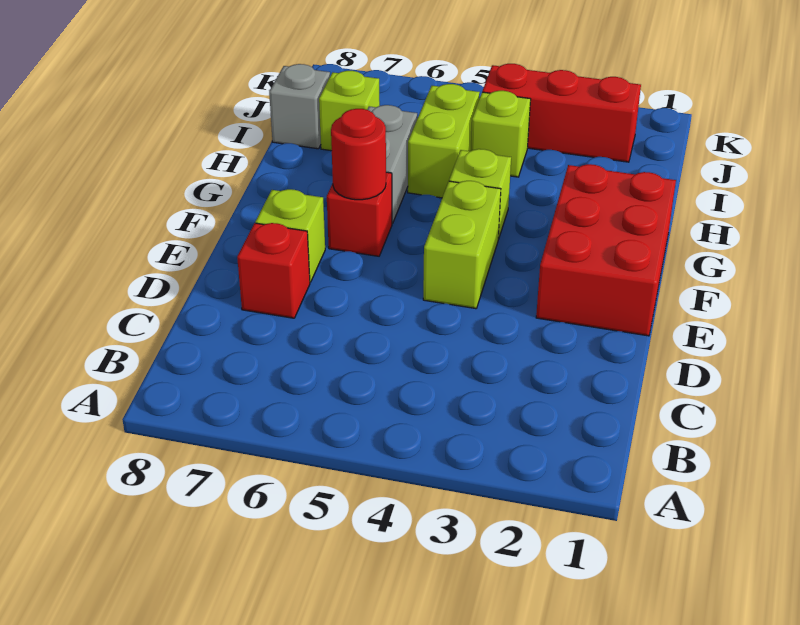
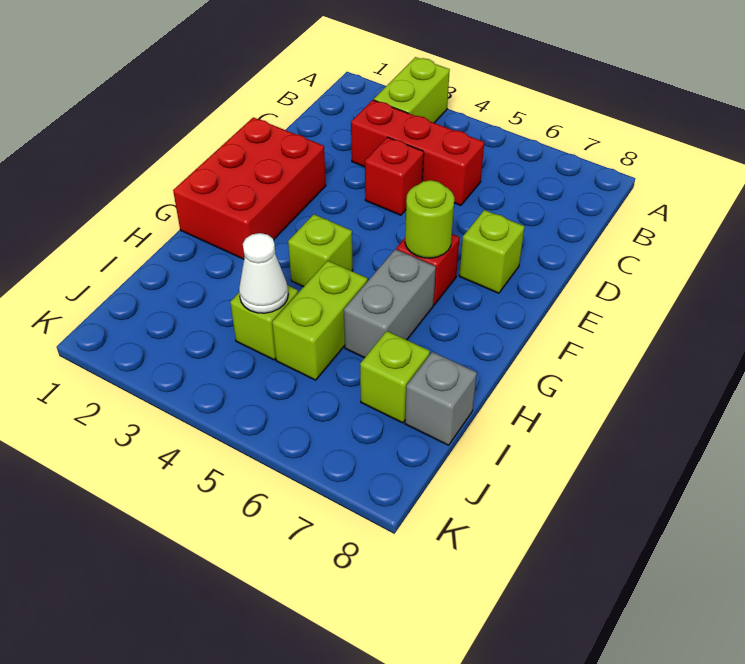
red brick D7 level 1 -> red brick D4 level 1
lime brick E4:F4 level 1 -> lime brick A3:B3 level 1
red round brick F6 level 2 -> lime round brick F6 level 2
none -> white cone I4 level 2
red brick J2:J4 level 1 -> red brick C3:C5 level 1

